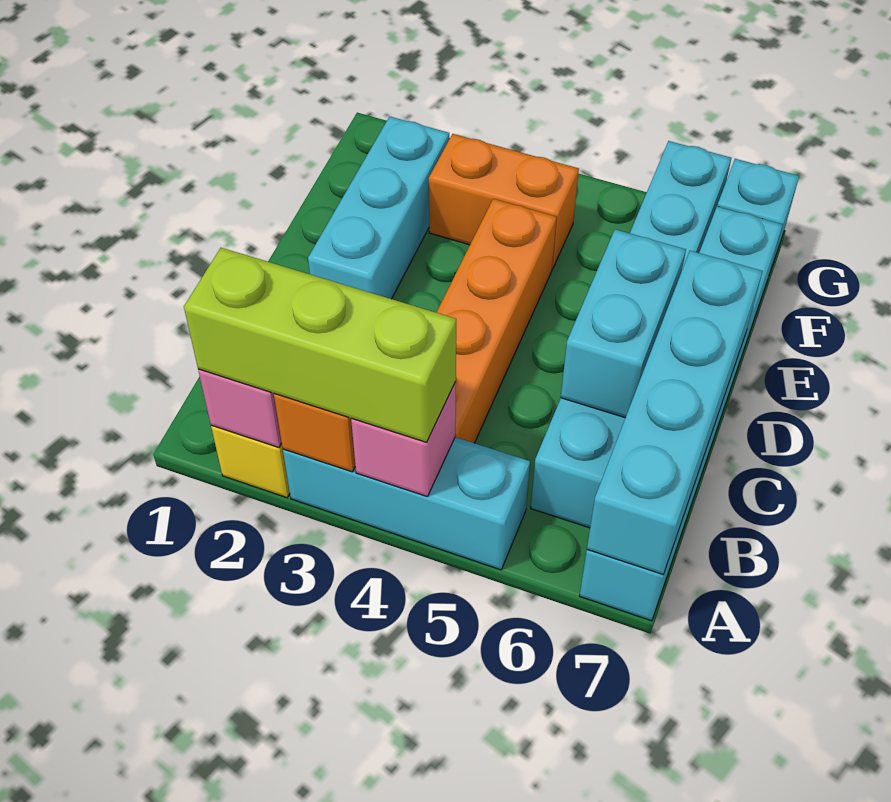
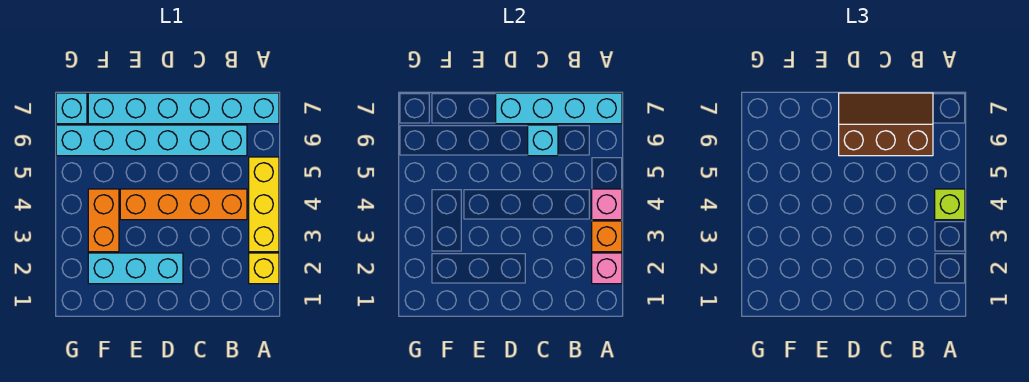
lime brick A2:A4 level 3 -> lime brick A4 level 3
cyan brick A3:A5 level 1 -> yellow brick A3:A5 level 1
none -> brown slope B6:D7 level 3 top 6
cyan brick C6:D6 level 2 -> cyan brick C6 level 2

